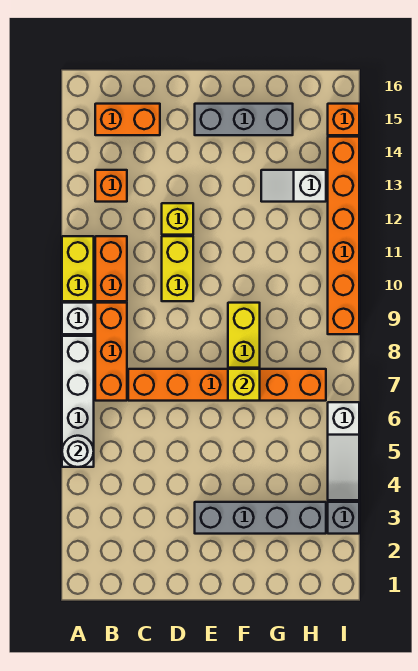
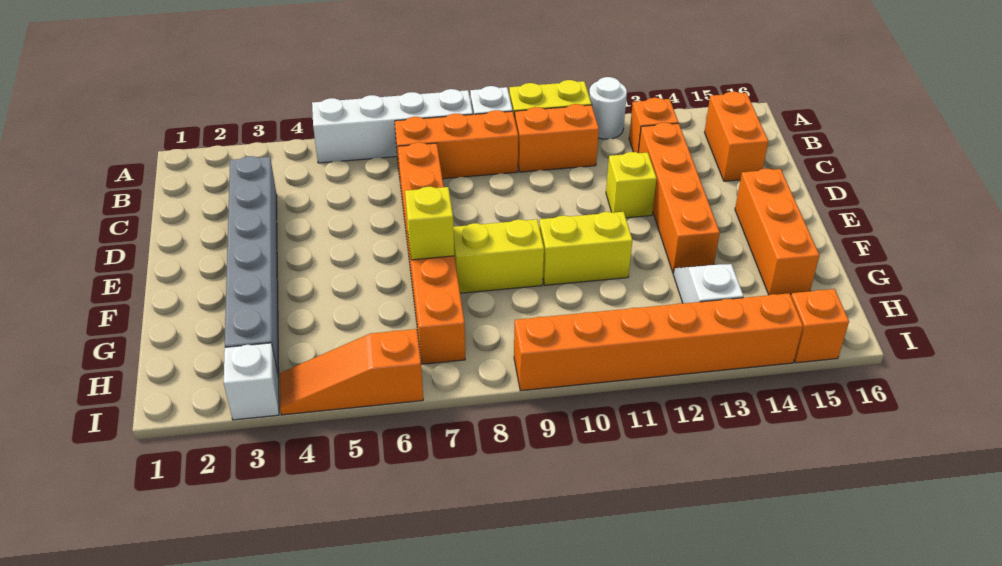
white round brick A5 level 2 -> white round brick A12 level 1
none -> orange brick C13:F13 level 1
yellow brick D10:D11 level 1 -> yellow brick F10:F11 level 1
grey brick E3:H3 level 1 -> grey brick C3:H3 level 1
grey brick E15:G15 level 1 -> orange brick E15:G15 level 1
grey brick I3 level 1 -> white brick I3 level 1
white slope I4:I6 level 1 top 6 -> orange slope I4:I6 level 1 top 6

